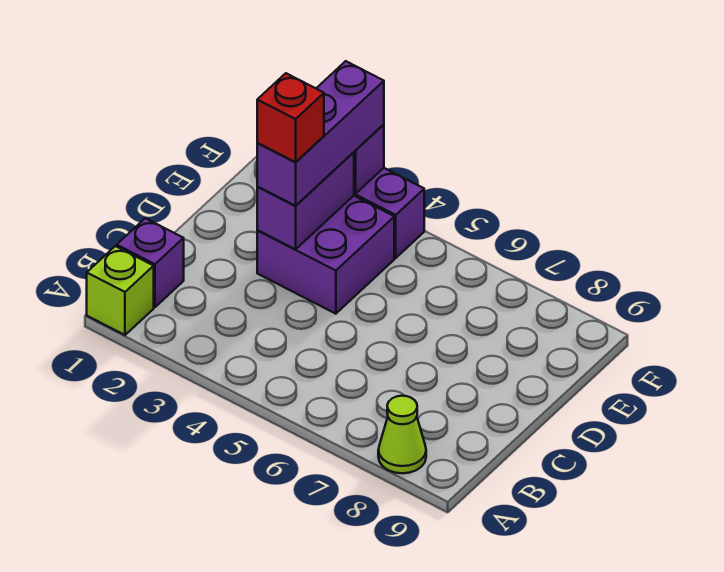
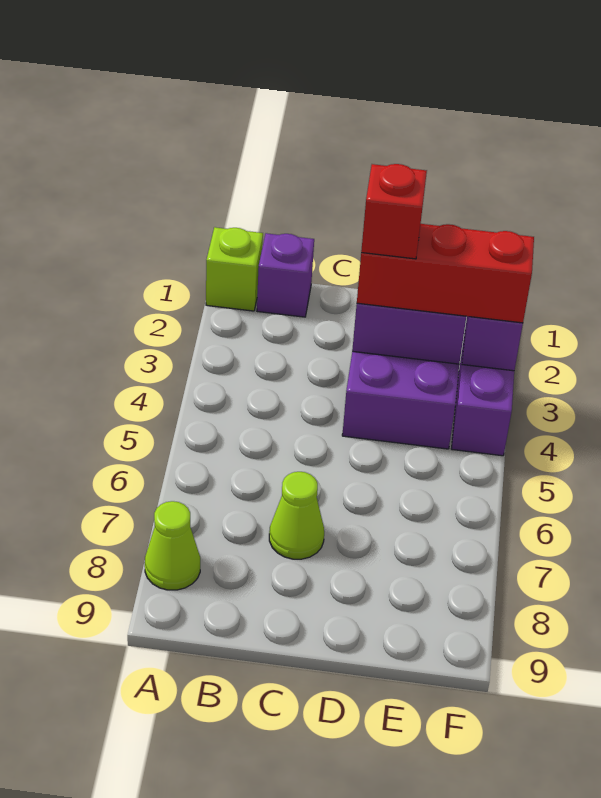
none -> lime cone C7 level 1
purple brick D3:F3 level 3 -> red brick D3:F3 level 3

